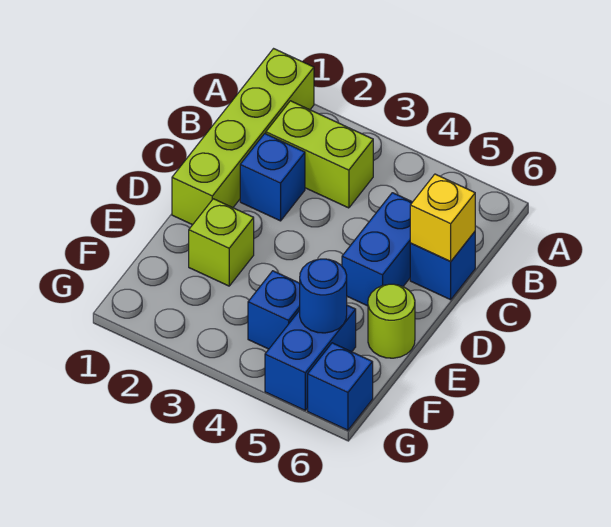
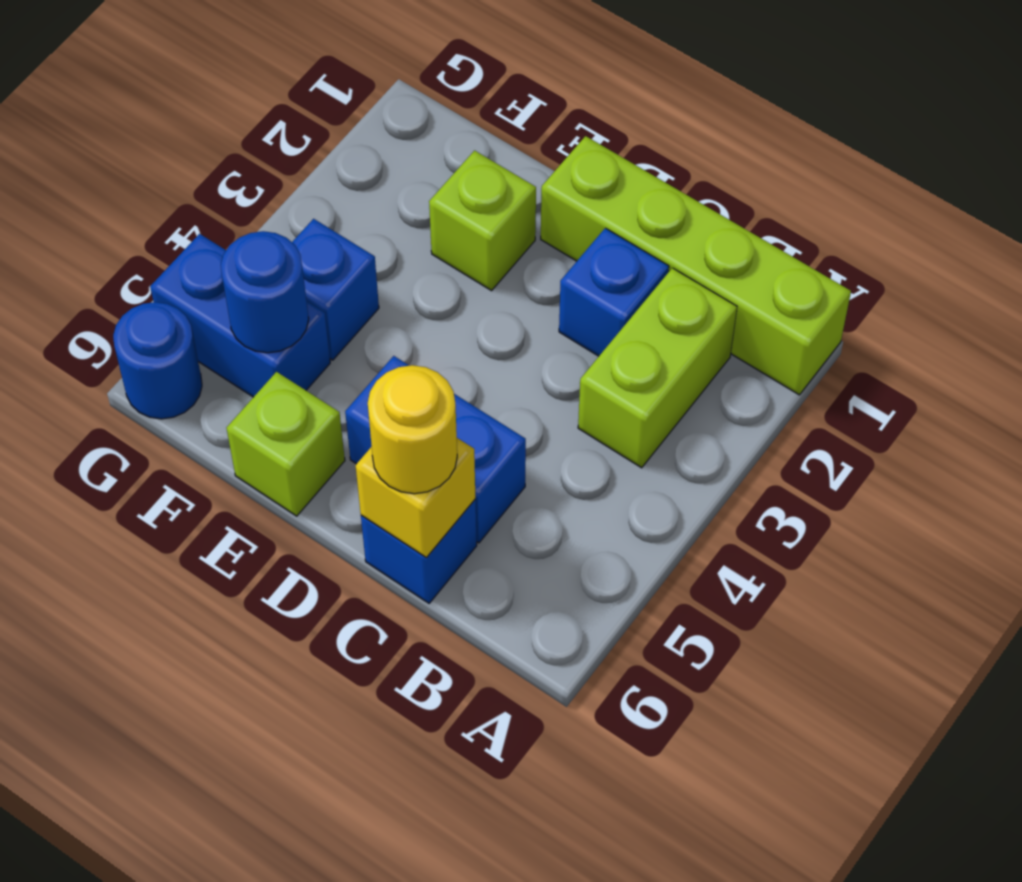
none -> yellow round brick C6 level 3
lime round brick E6 level 1 -> lime brick E6 level 1
blue brick G6 level 1 -> blue round brick G6 level 1

